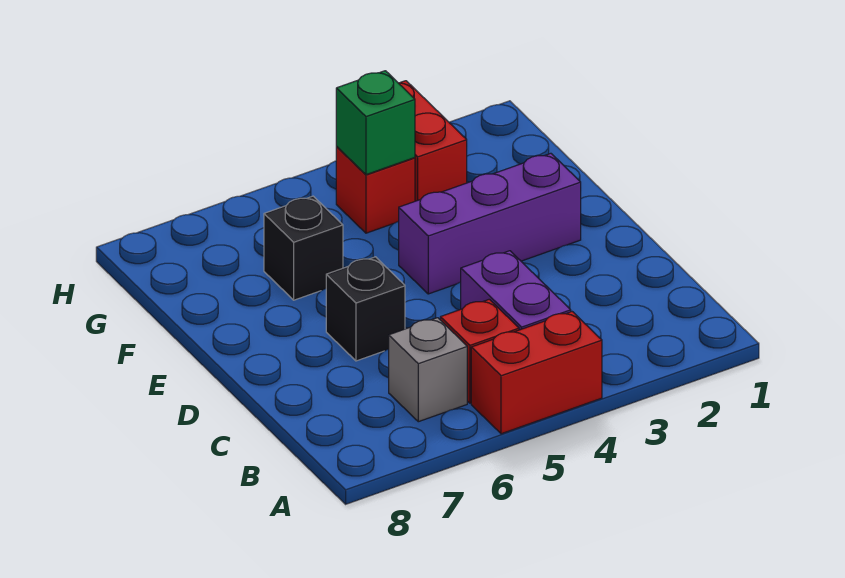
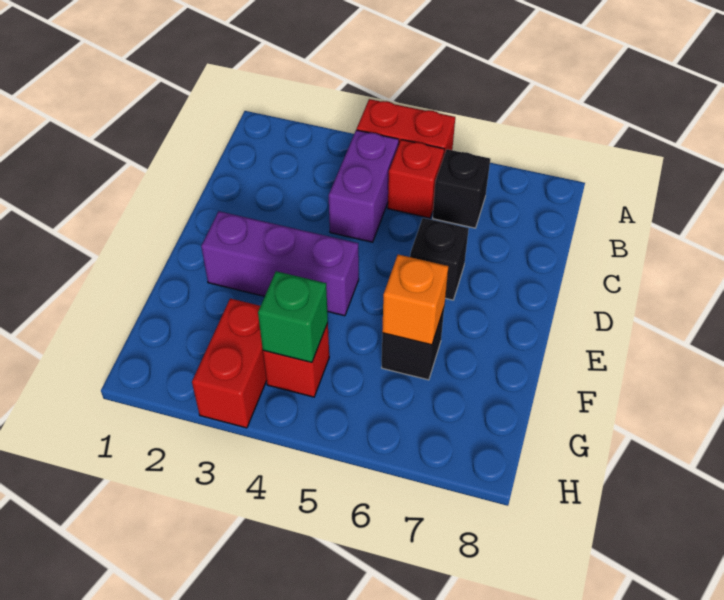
grey brick B6 level 1 -> black brick B6 level 1
none -> orange brick F6 level 2

